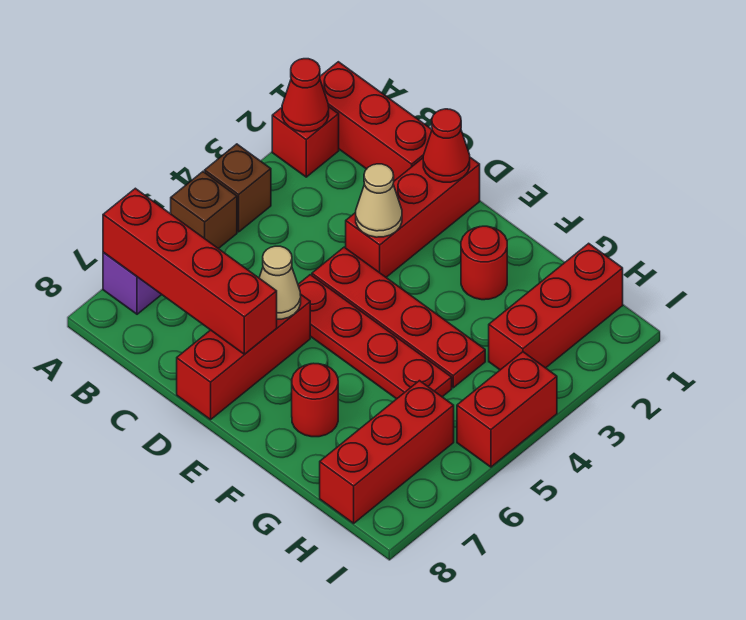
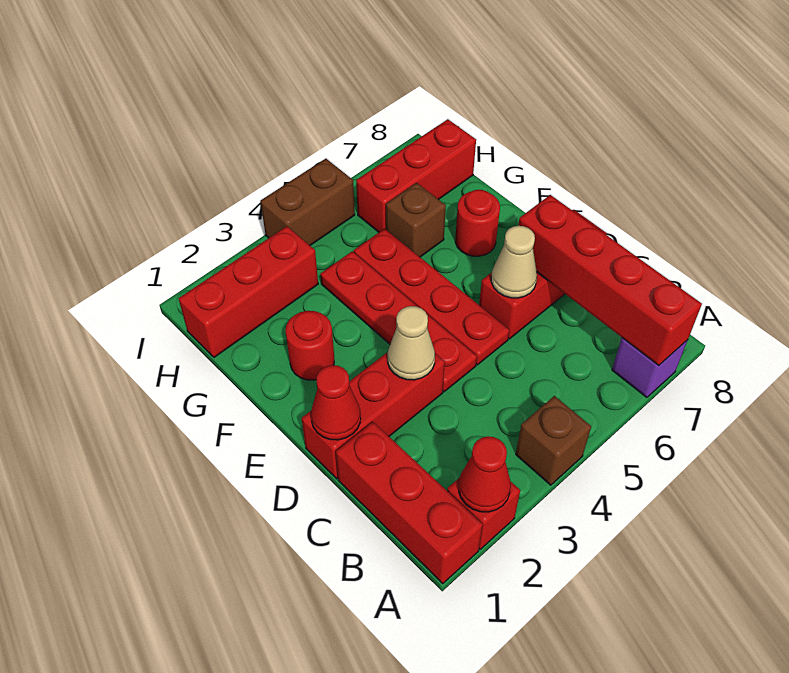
brown brick A5 level 1 -> brown brick G6 level 1
red brick I4:I5 level 1 -> brown brick I4:I5 level 1

